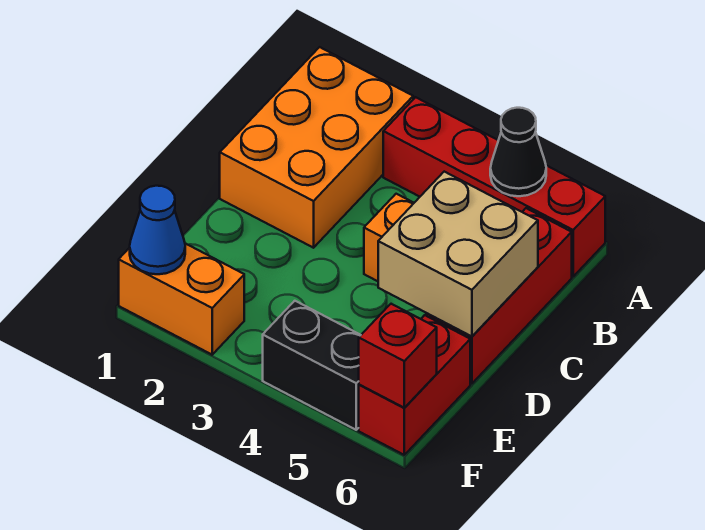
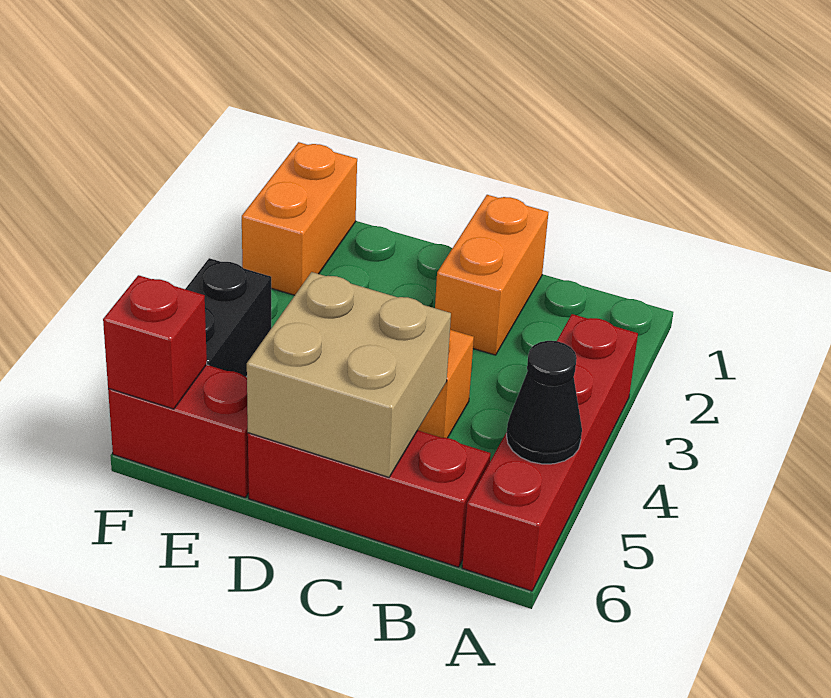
orange brick A1:C2 level 1 -> orange brick C1:C2 level 1
blue cone F1 level 2 -> none

